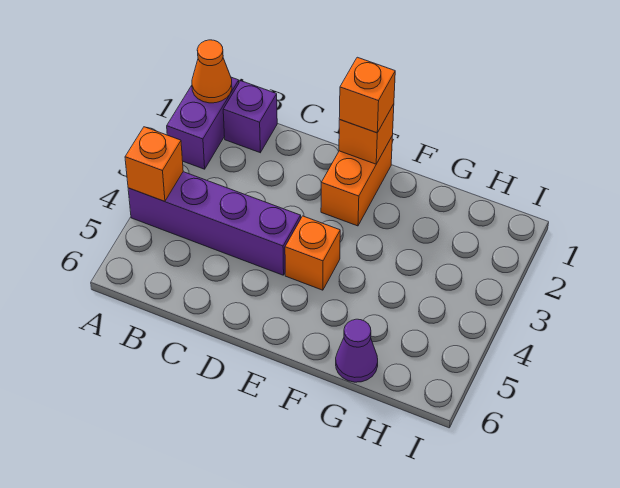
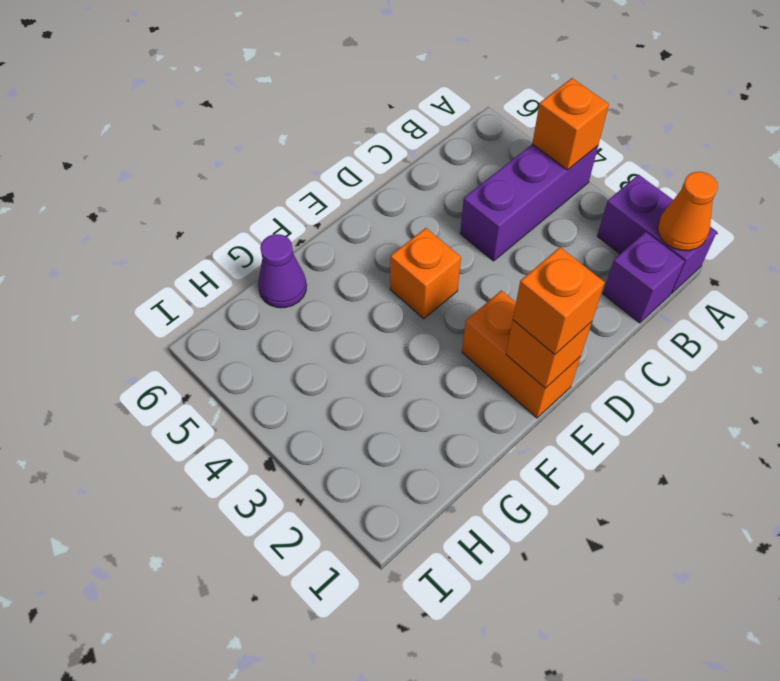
purple brick A4:D4 level 1 -> purple brick A4:C4 level 1

